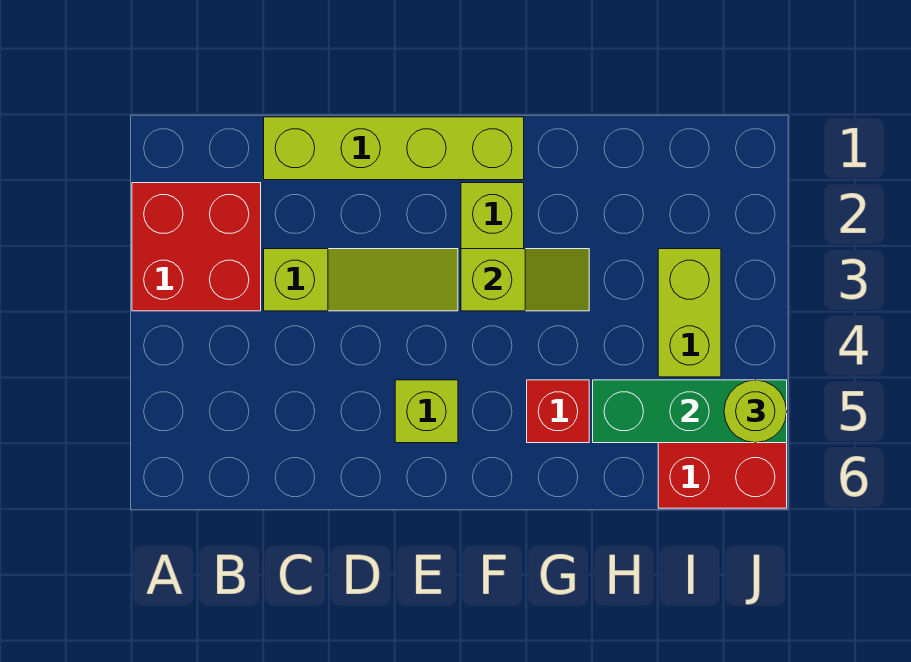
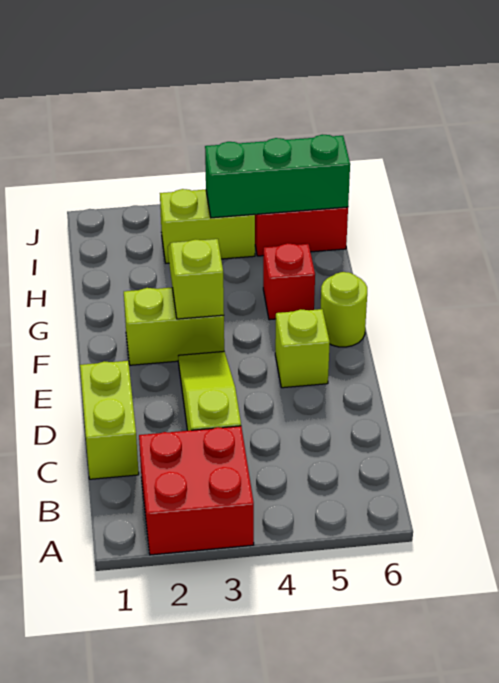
lime brick C1:F1 level 1 -> lime brick C1:D1 level 1
green brick H5:J5 level 2 -> green brick I4:I6 level 2
lime round brick J5 level 3 -> lime round brick F6 level 1

